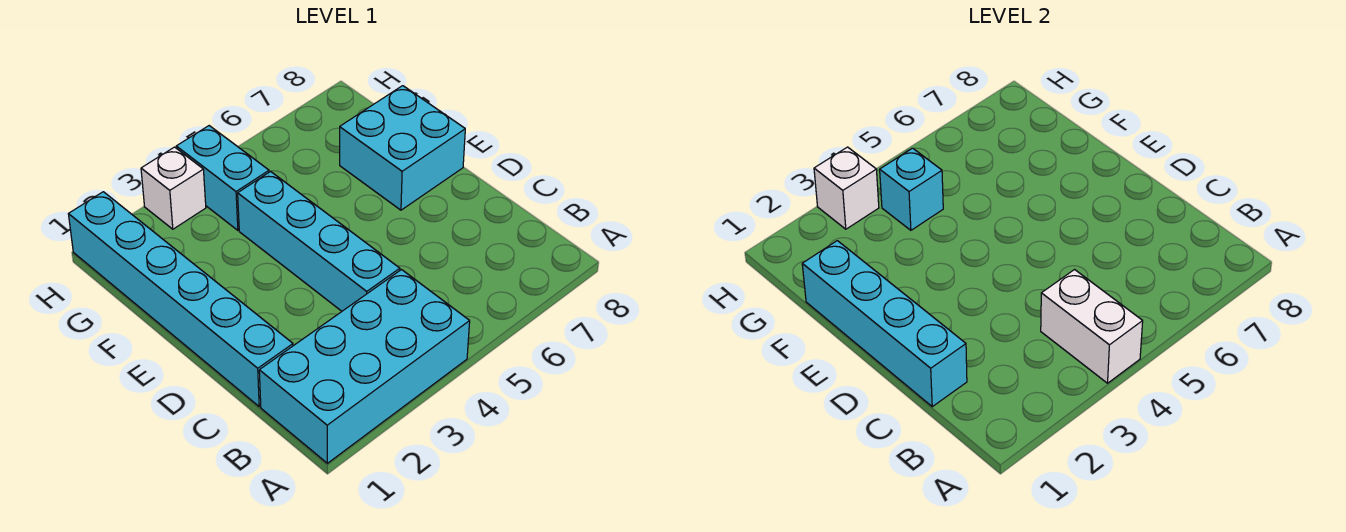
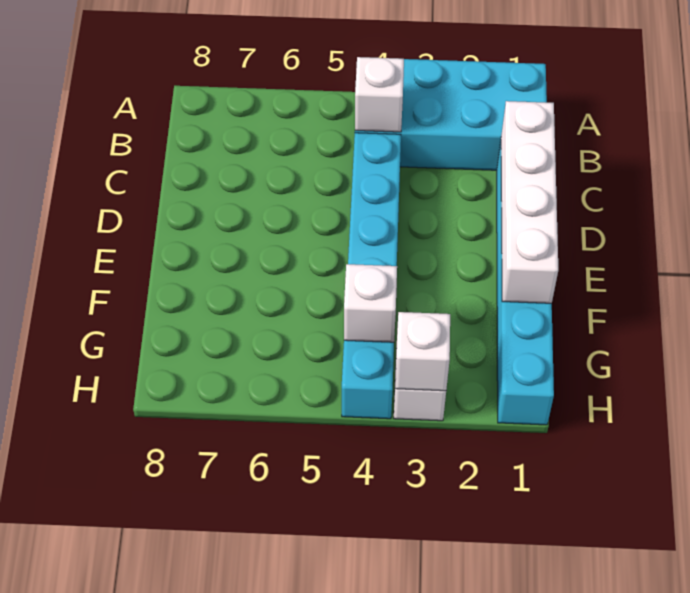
white brick A4:B4 level 2 -> white brick B4 level 2
cyan brick C1:F1 level 2 -> white brick C1:F1 level 2
cyan brick E7:F8 level 1 -> none
cyan brick G4 level 2 -> white brick G4 level 2

